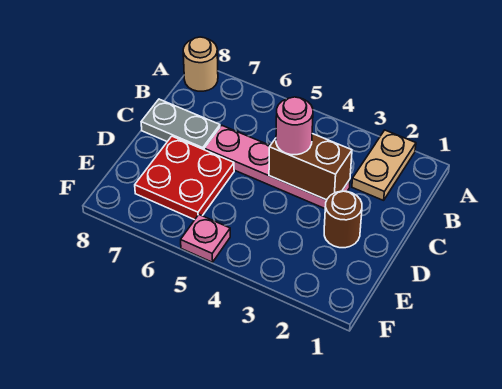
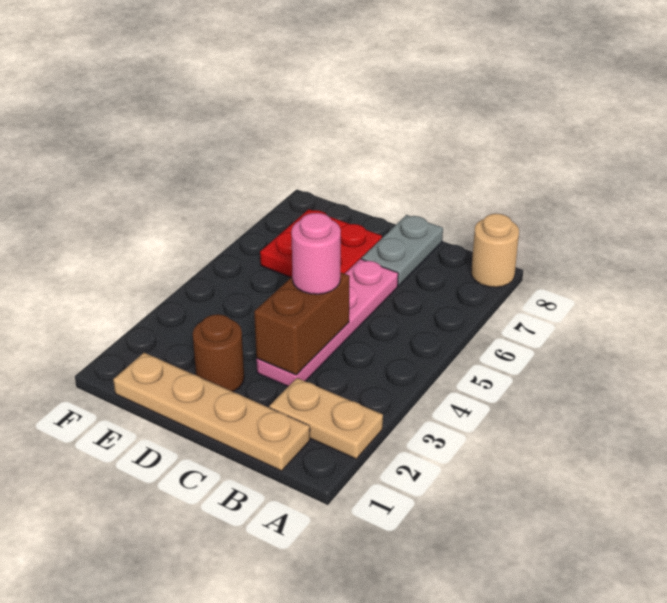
none -> tan plate B1:E1 level 1
pink plate F5 level 1 -> none

